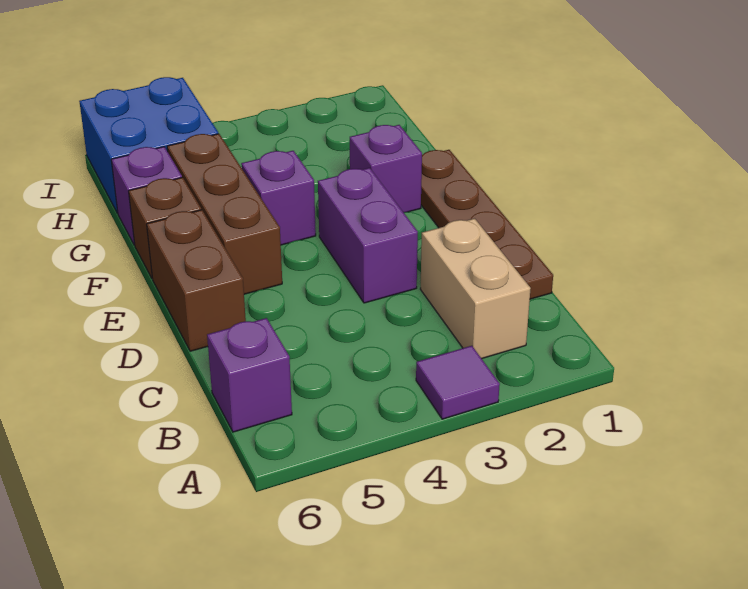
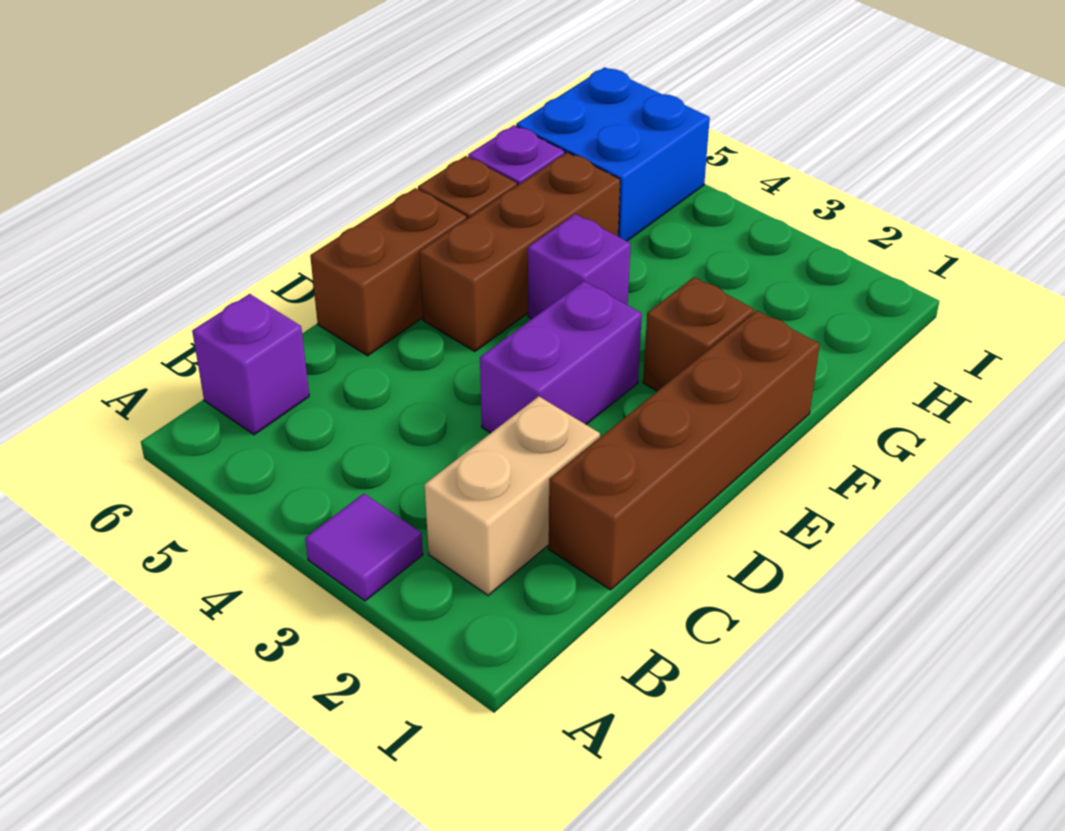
brown plate C1:F1 level 1 -> brown brick C1:F1 level 1
purple brick F2 level 1 -> brown brick F2 level 1

